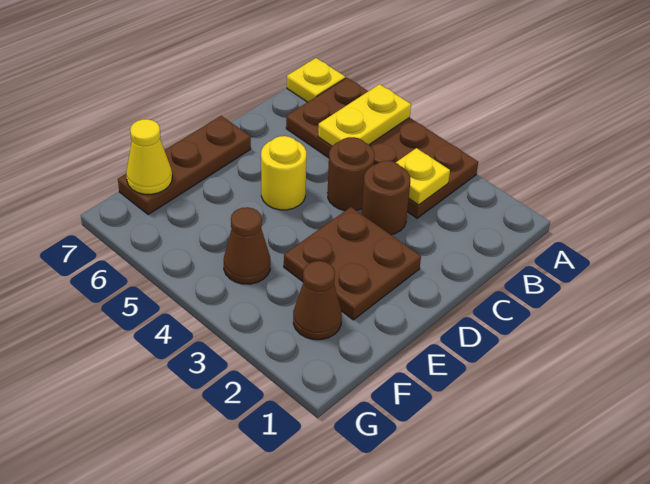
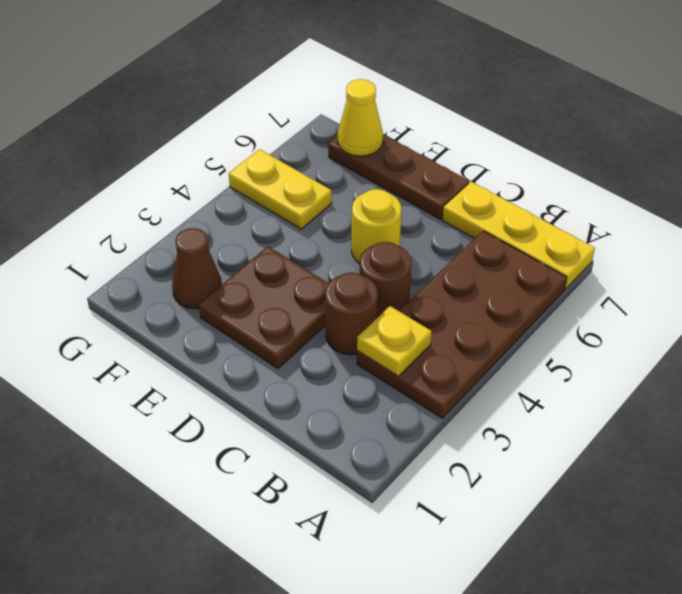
yellow plate A5:B5 level 2 -> yellow plate F5:G5 level 1
yellow plate A7 level 1 -> yellow plate A7:C7 level 1
brown cone F4 level 1 -> none

